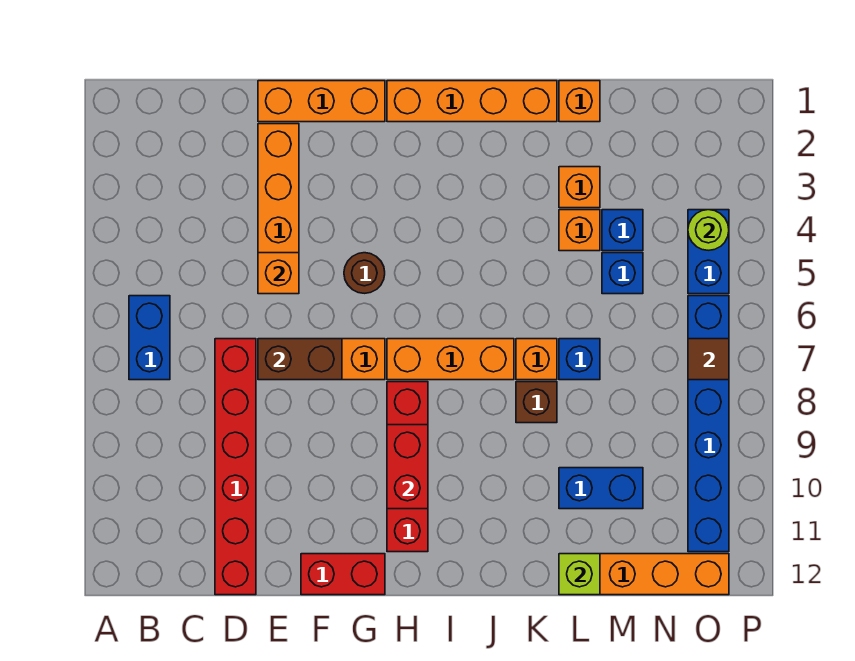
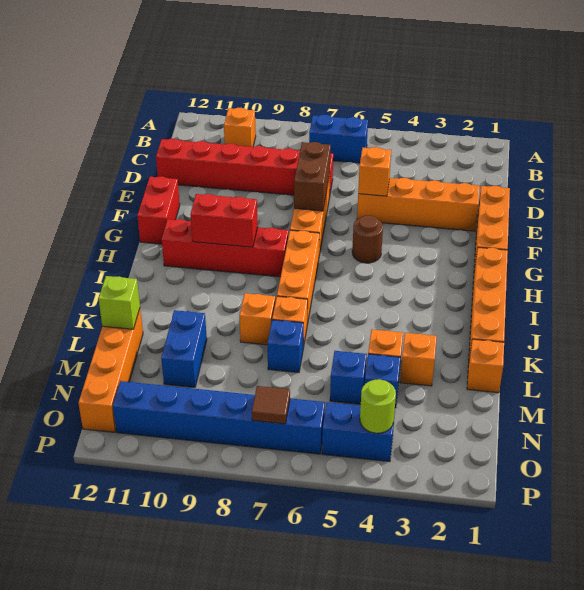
none -> orange brick B10 level 1
brown brick K8 level 1 -> orange brick K8 level 1

